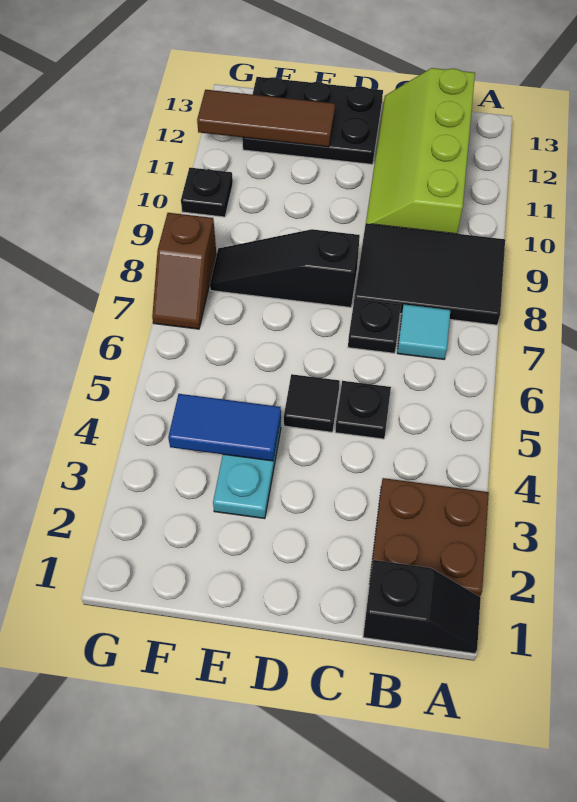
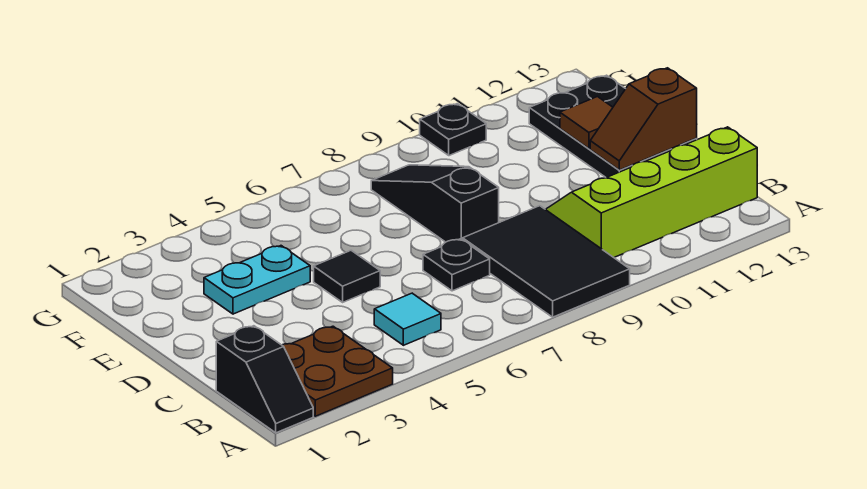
cyan tile B7 level 1 -> cyan tile B5 level 1
black plate C5 level 1 -> none
blue tile E4:F4 level 2 -> none
brown tile E12:G12 level 2 -> brown tile E12 level 2
brown slope G7:G8 level 1 top 8 -> brown slope D12:D13 level 2 top 13

